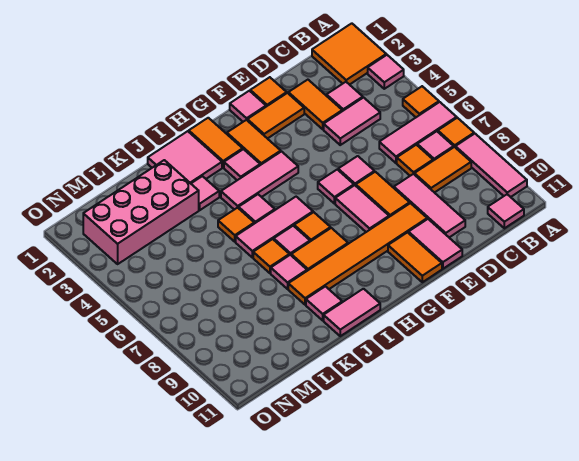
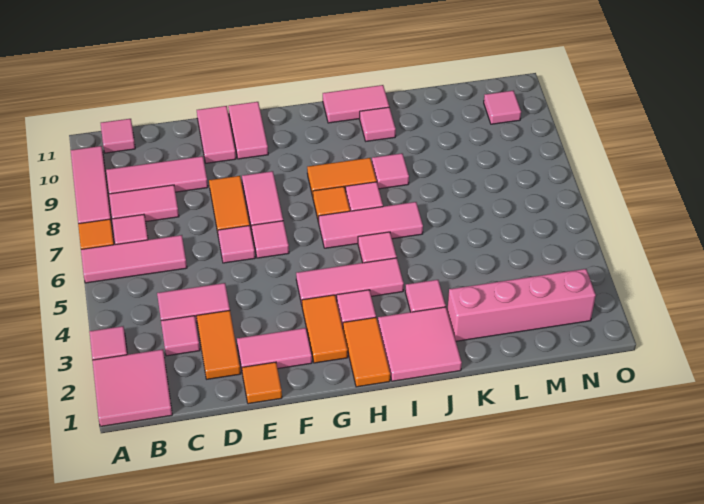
orange tile A1:B2 level 1 -> pink tile A1:B2 level 1
orange tile A5 level 1 -> none
orange tile B8:C8 level 1 -> pink tile B8:C8 level 1
orange tile C7 level 1 -> none
pink tile D8:D10 level 1 -> pink tile B9:D9 level 1
orange tile E2:F2 level 1 -> pink tile E2:F2 level 1
orange tile E9:J9 level 1 -> none
pink tile F1 level 1 -> pink tile N10 level 1
orange tile F10:F11 level 1 -> pink tile F10:F11 level 1
orange tile J5 level 1 -> none
orange tile J7 level 1 -> none
pink brick K2:N3 level 1 -> pink brick K2:N2 level 1

